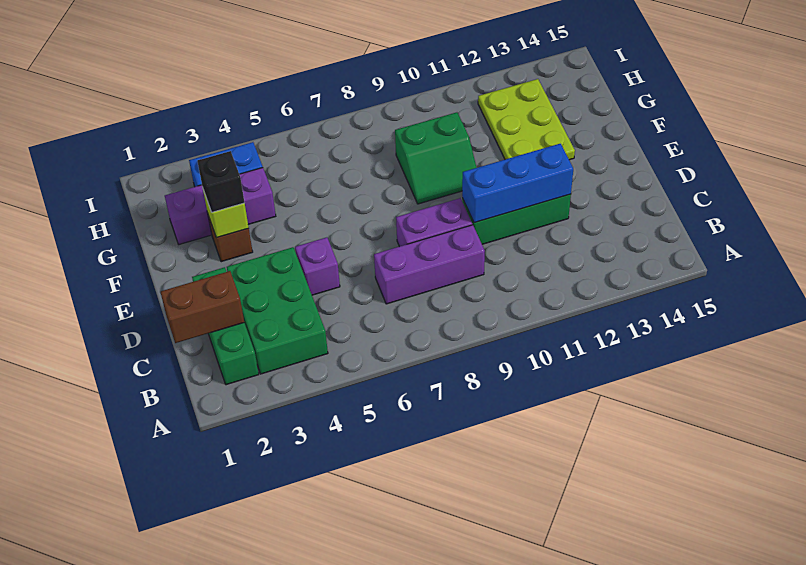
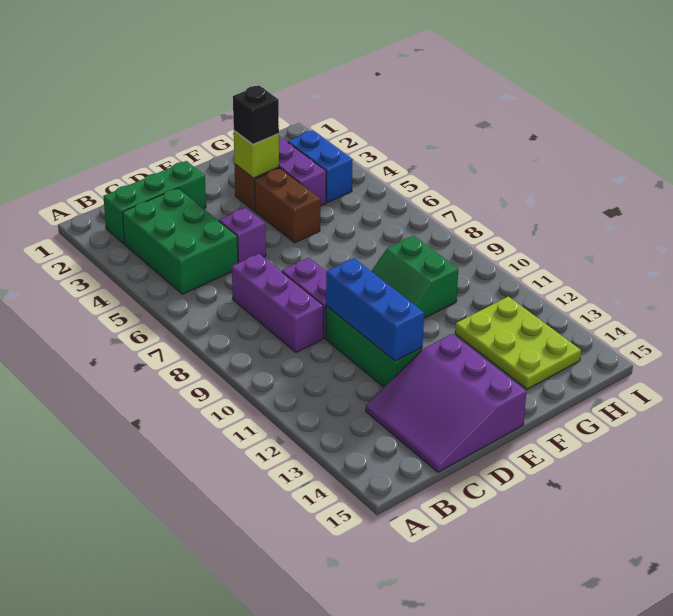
green brick B3:D4 level 1 -> green brick B3:C5 level 1
brown brick C1:C2 level 2 -> brown brick F4:F5 level 1
none -> purple slope C13:E15 level 1 top E
lime plate F12:H13 level 1 -> lime plate G12:H14 level 1

